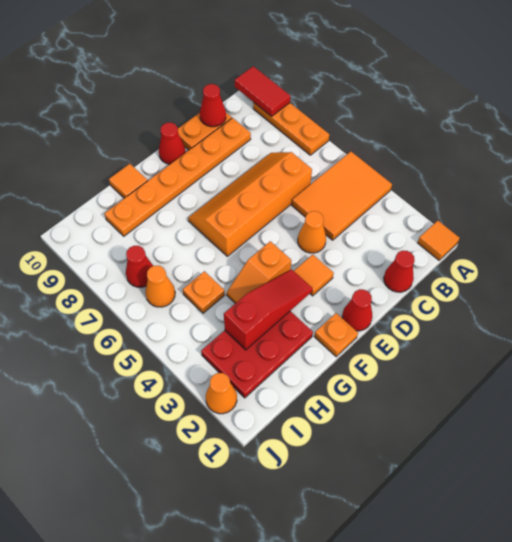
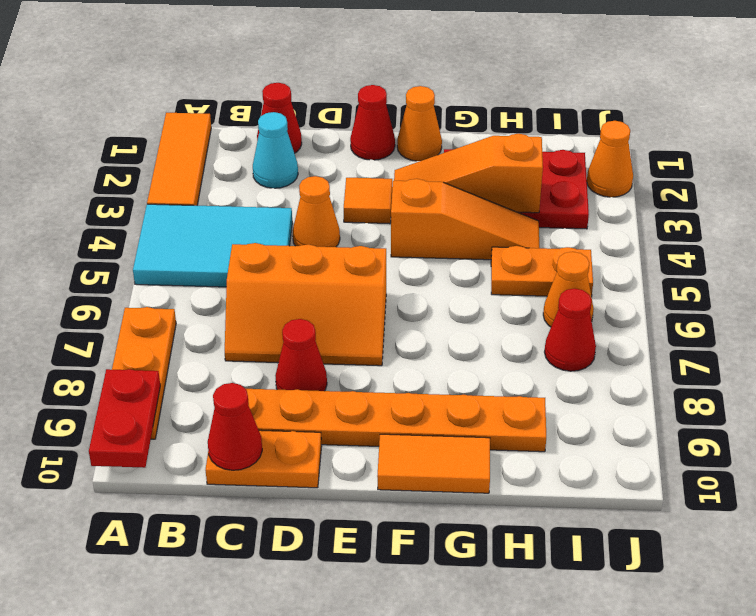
orange tile A1 level 1 -> orange tile A1:A3 level 1
orange tile A4:C5 level 1 -> cyan tile A4:C5 level 1
red tile A9:A10 level 2 -> red plate A9:A10 level 2
none -> cyan cone C2 level 1
orange slope C6:F7 level 1 top 6 -> orange slope C6:E7 level 1 top 6
red cone E10 level 1 -> red cone D8 level 1
orange plate F1 level 1 -> orange cone F1 level 1
red slope F3:H3 level 2 top H -> orange slope F3:H3 level 2 top H
orange slope F4:G4 level 1 top F -> orange slope F4:H4 level 1 top F
orange tile G10 level 1 -> orange tile F10:G10 level 1
orange plate H5 level 1 -> orange plate H5:I5 level 1

